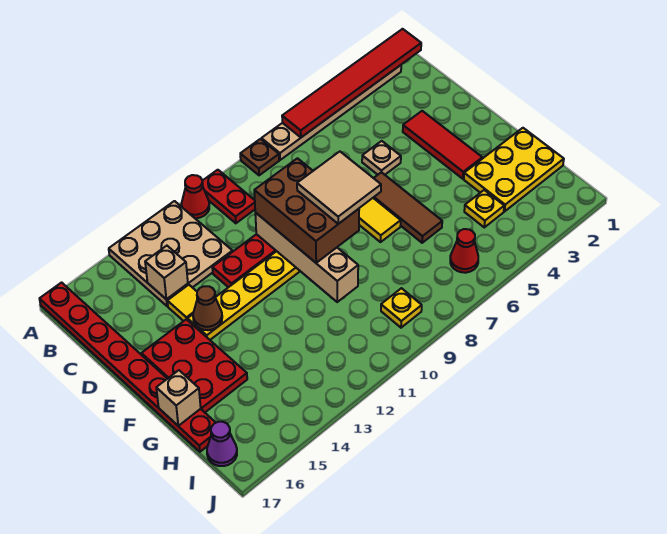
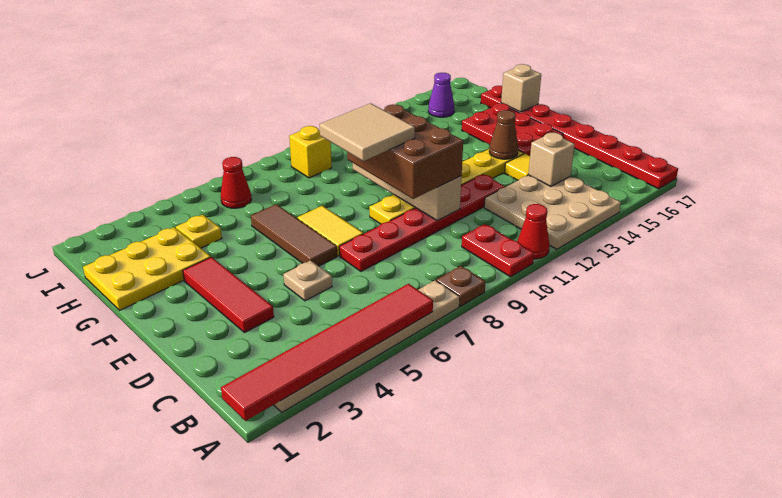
yellow plate I9 level 1 -> yellow brick I9 level 1
purple cone I17 level 1 -> purple cone I15 level 1

